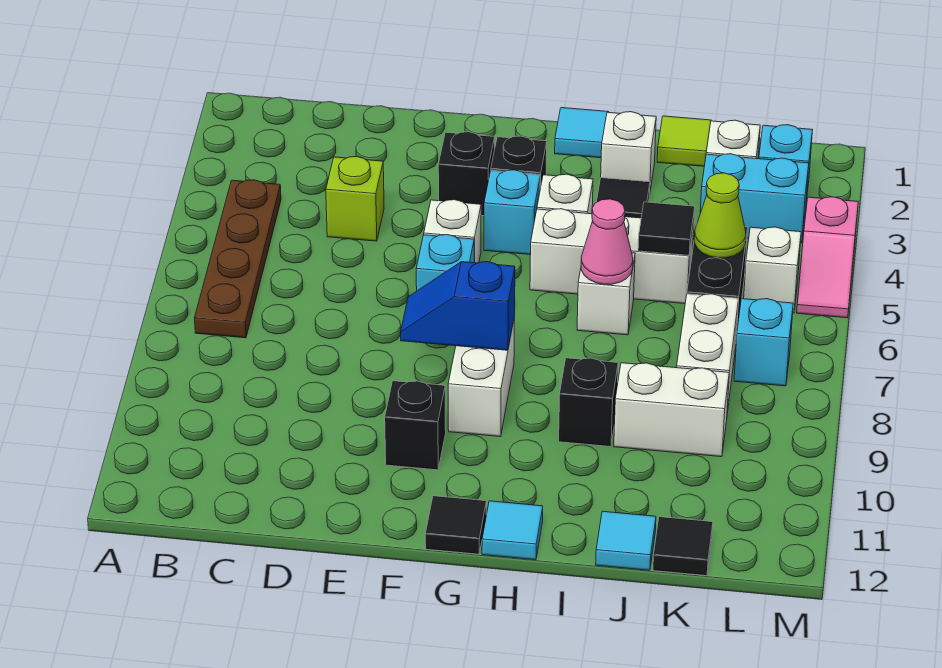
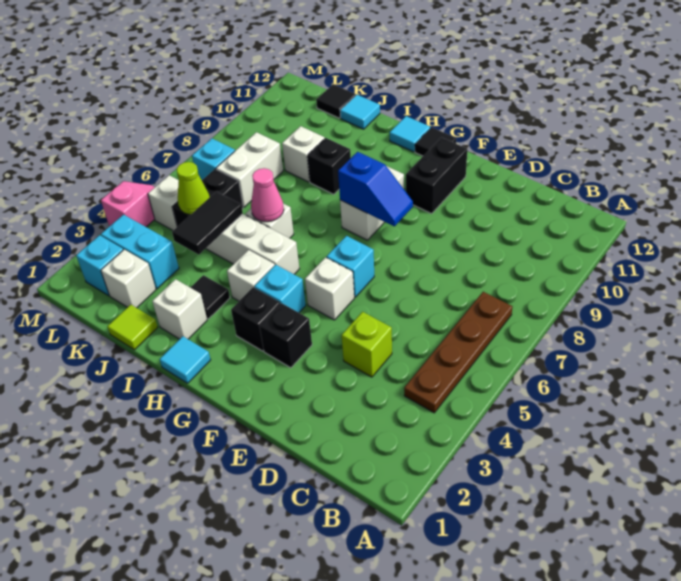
black brick F10 level 1 -> black brick F10:F11 level 1
black tile J5 level 2 -> black tile J4:J5 level 2
white brick J9:K9 level 1 -> white brick J9 level 1

